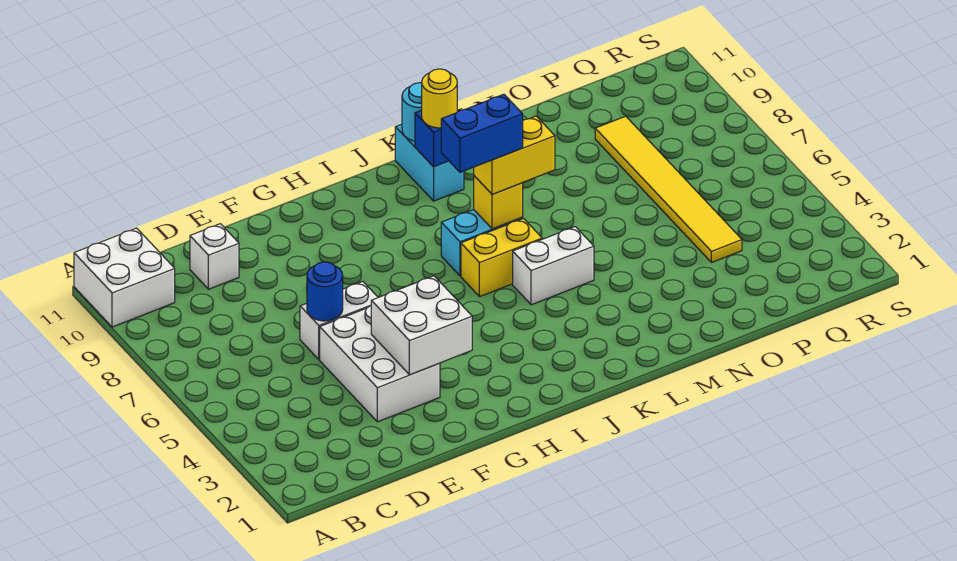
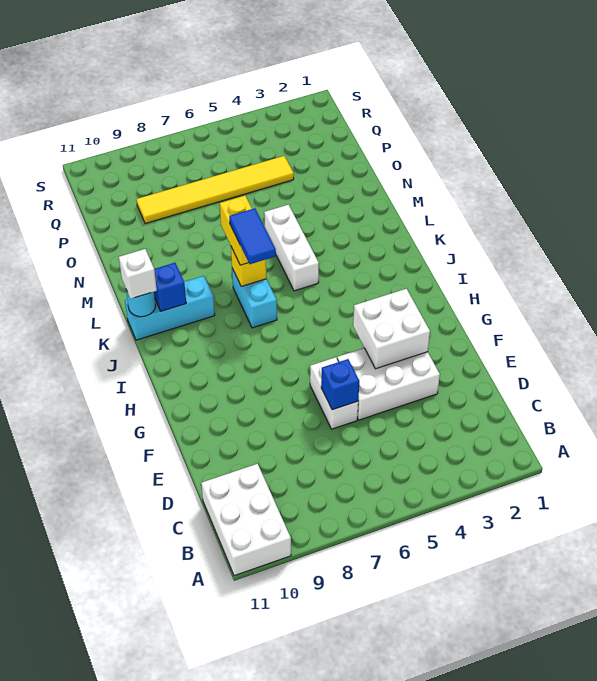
white brick A10:B11 level 1 -> white brick A10:C11 level 1
white brick D10 level 1 -> white brick K11 level 3
blue round brick E6 level 2 -> blue brick E6 level 2
yellow brick J6:K6 level 1 -> none
blue brick J7:K7 level 4 -> blue tile J7:K7 level 4
white brick K5:L5 level 1 -> white brick K5:M5 level 1
cyan brick K10:K11 level 1 -> cyan brick K9:K11 level 1
yellow round brick K10 level 3 -> none

